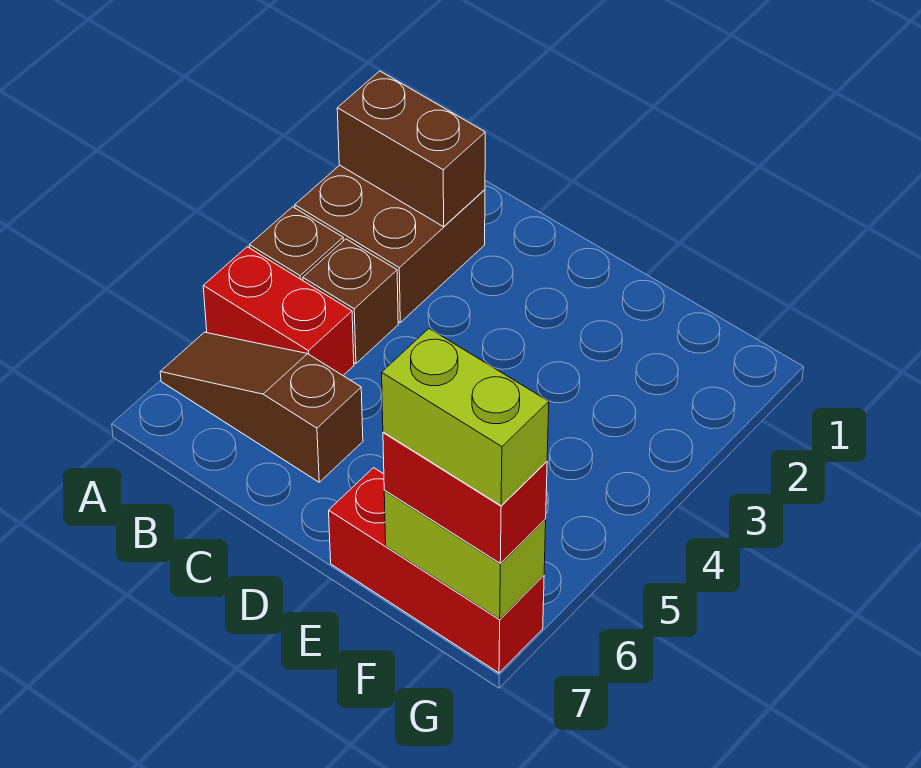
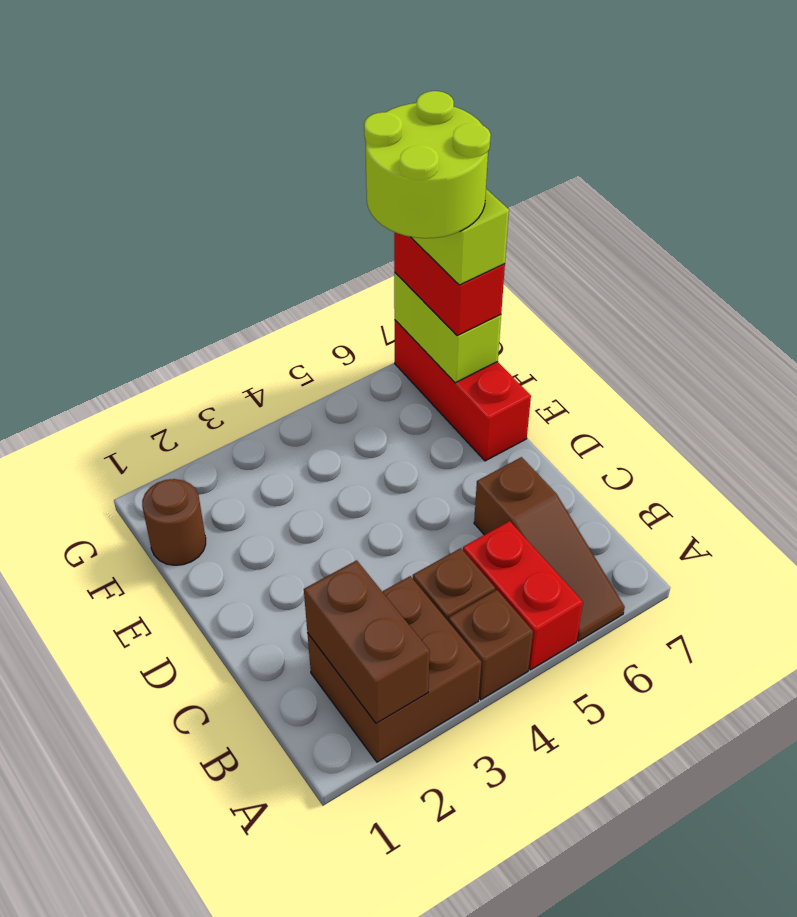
none -> brown round brick F1 level 1
none -> lime round brick F6:G7 level 5

